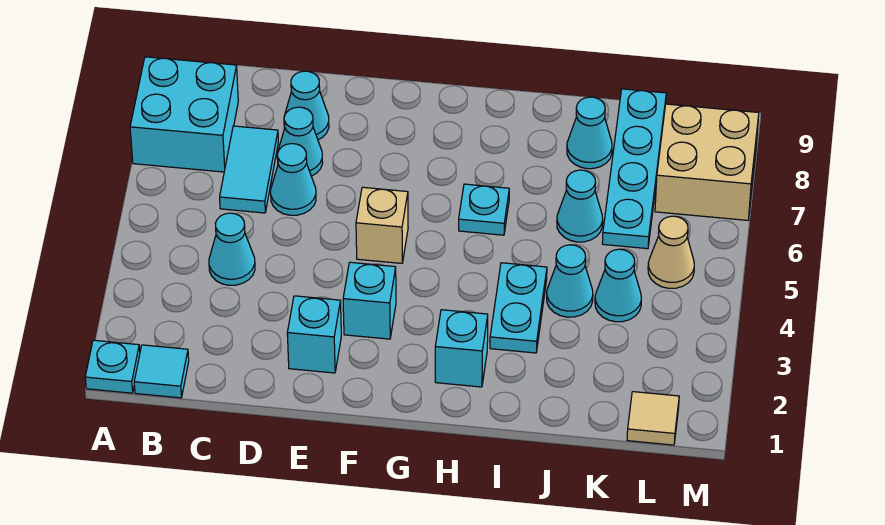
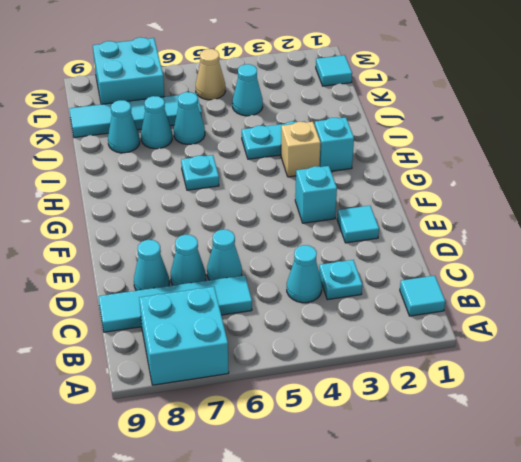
cyan plate A1 level 1 -> cyan plate C3 level 1
cyan tile C6:C7 level 1 -> cyan tile C6:C9 level 1
cyan brick E2 level 1 -> cyan tile E2 level 1
tan brick F5 level 1 -> tan brick H3 level 1
cyan cone J4 level 1 -> cyan cone J7 level 1
cyan plate K6:K9 level 1 -> cyan tile K6:K9 level 1
tan tile L1 level 1 -> cyan tile L1 level 1
tan brick L7:M8 level 1 -> cyan brick L7:M8 level 1

